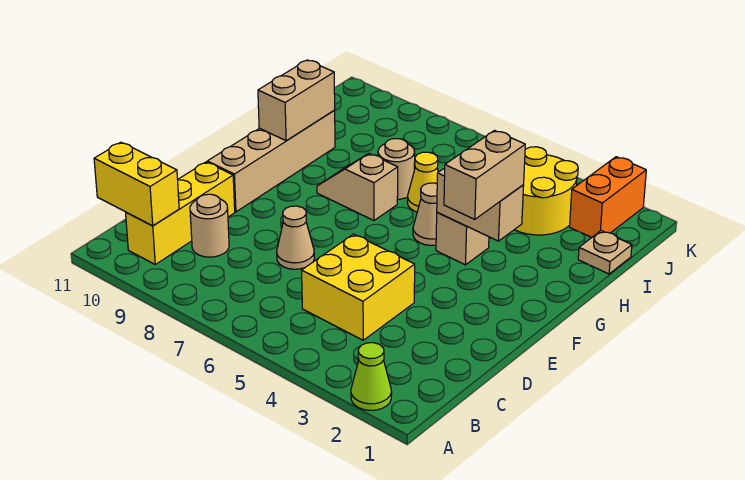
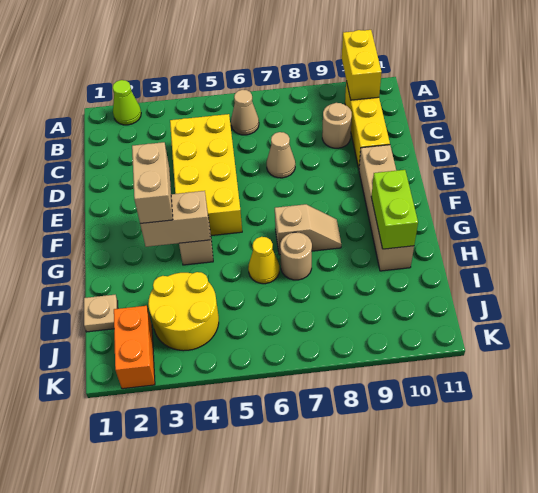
yellow brick B10:B11 level 2 -> yellow brick A10:B10 level 2
yellow brick C4:D5 level 1 -> yellow brick C4:F5 level 1
tan cone G5 level 1 -> tan cone B6 level 1
tan brick G10:H10 level 2 -> lime brick G10:H10 level 2

